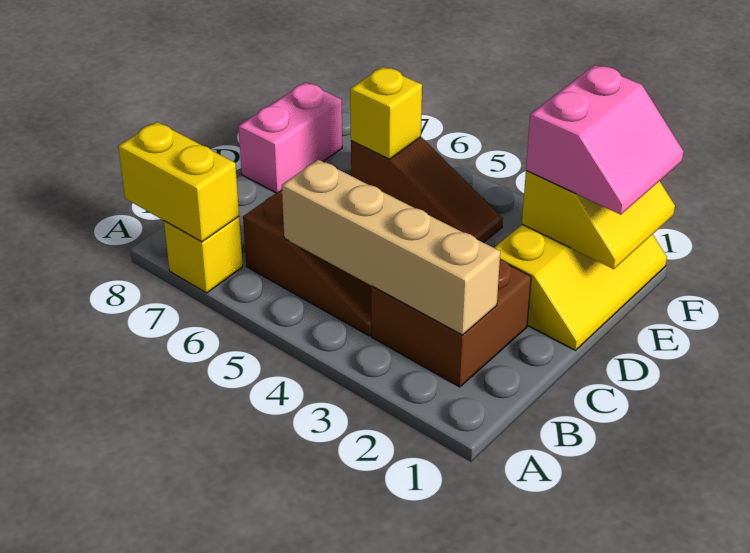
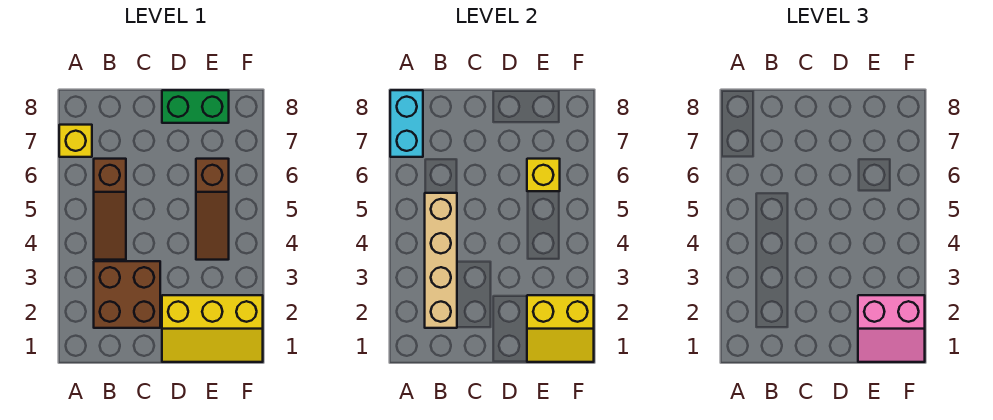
yellow brick A7:A8 level 2 -> cyan brick A7:A8 level 2
pink brick D8:E8 level 1 -> green brick D8:E8 level 1

